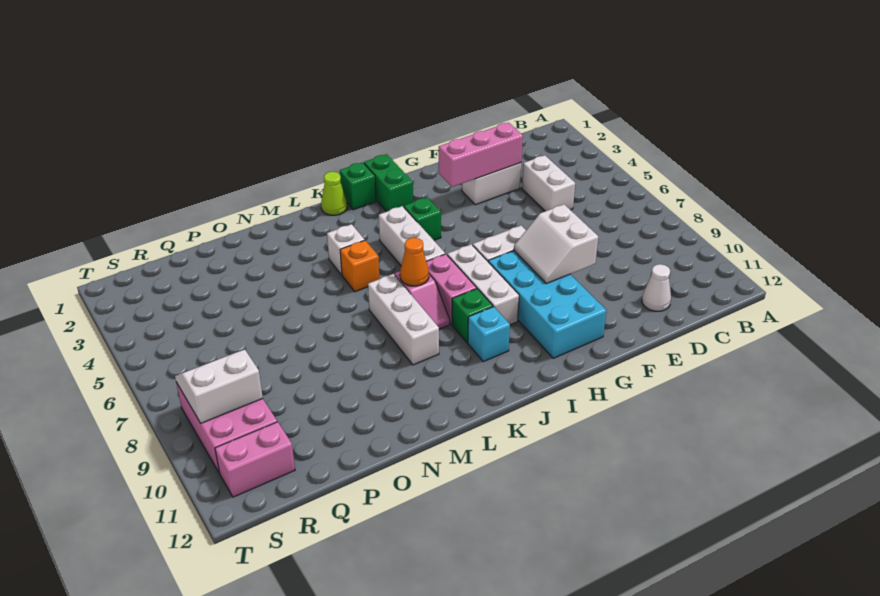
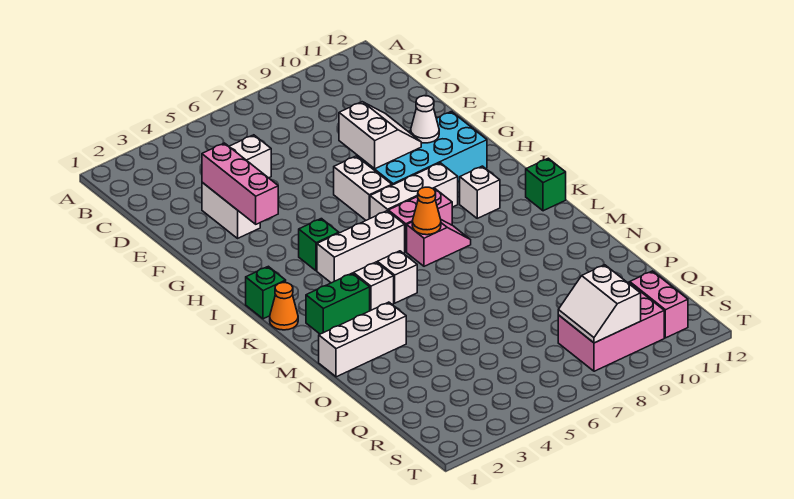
white cone D11 level 1 -> white cone G10 level 2
white slope F8:G9 level 2 top F -> white slope F8:G9 level 2 top 8
green brick I1:I2 level 1 -> green brick L2:L3 level 1
green brick J9 level 1 -> green brick K12 level 1
cyan brick J10 level 1 -> white brick J10 level 1
lime cone K1 level 1 -> orange cone K1 level 1
orange brick L5 level 1 -> white brick L5 level 1
white brick L7:L9 level 1 -> white brick N1:N3 level 1

